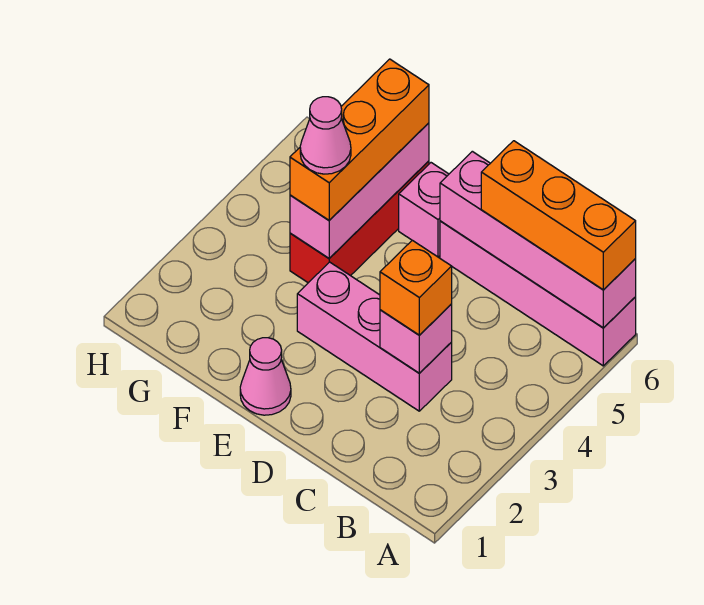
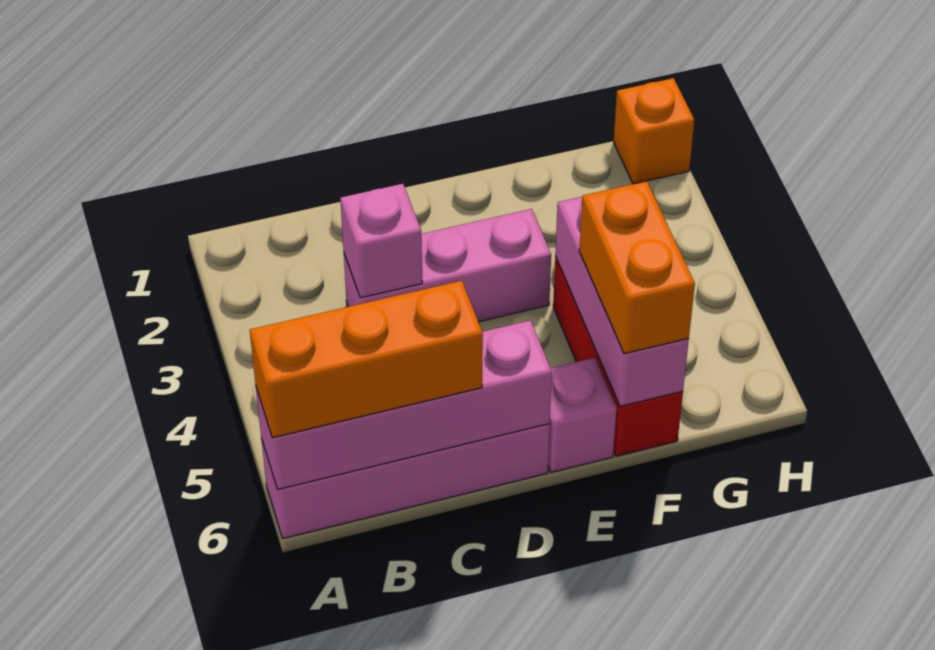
orange brick C3 level 3 -> orange brick H1 level 1
pink cone E1 level 1 -> none
orange brick F4:F6 level 3 -> orange brick F5:F6 level 3
pink cone F4 level 4 -> none

